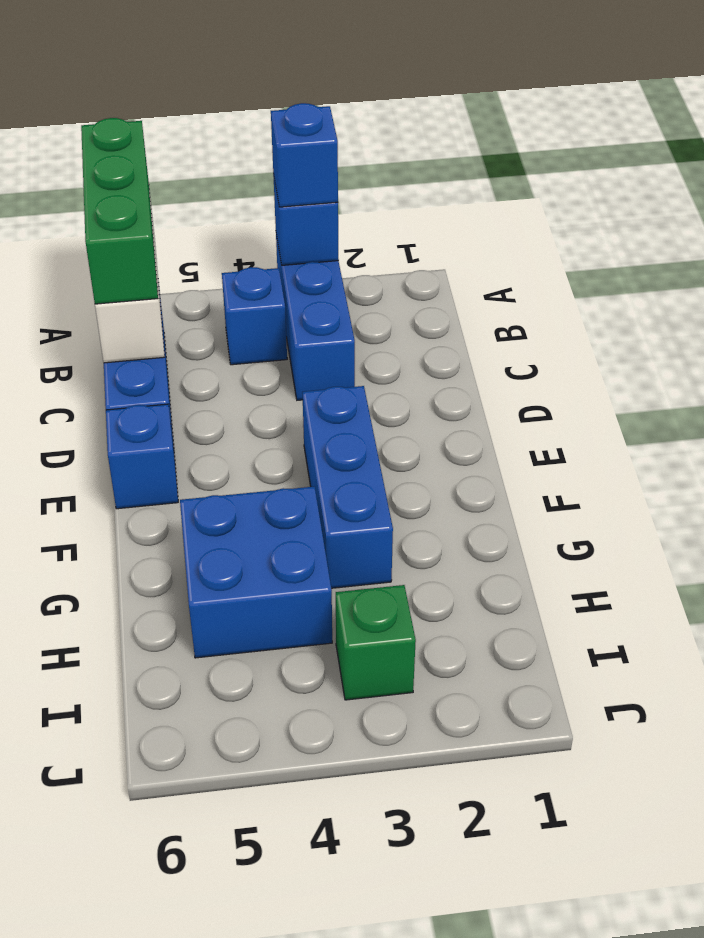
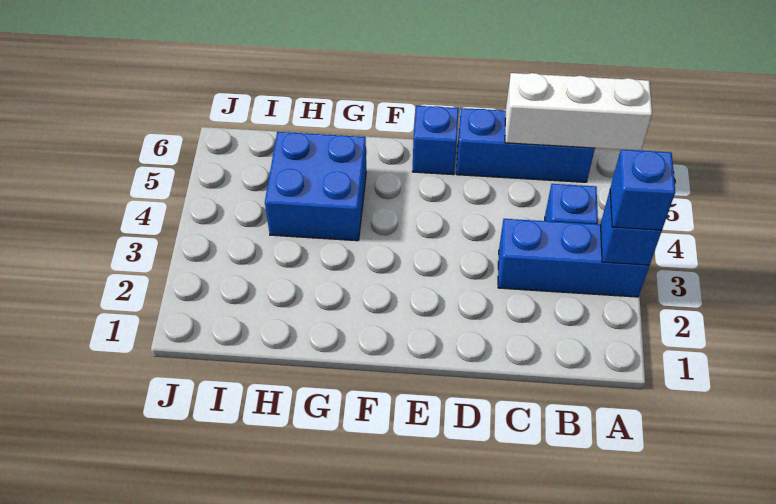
green brick A6:C6 level 3 -> none
blue brick E3:G3 level 1 -> none
green brick I3 level 1 -> none

